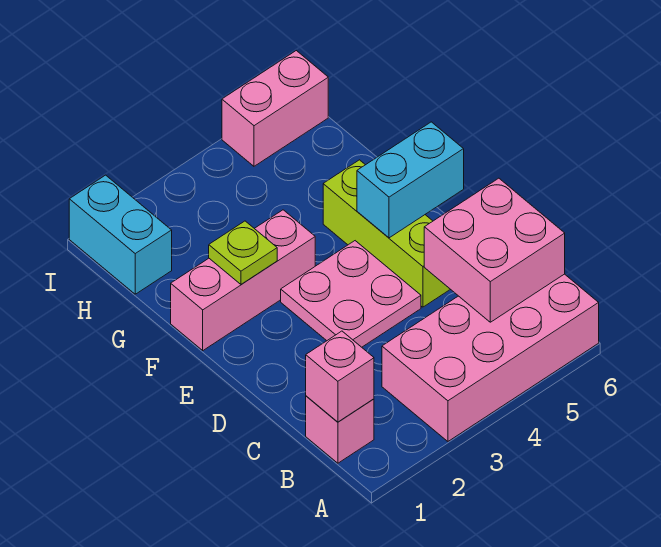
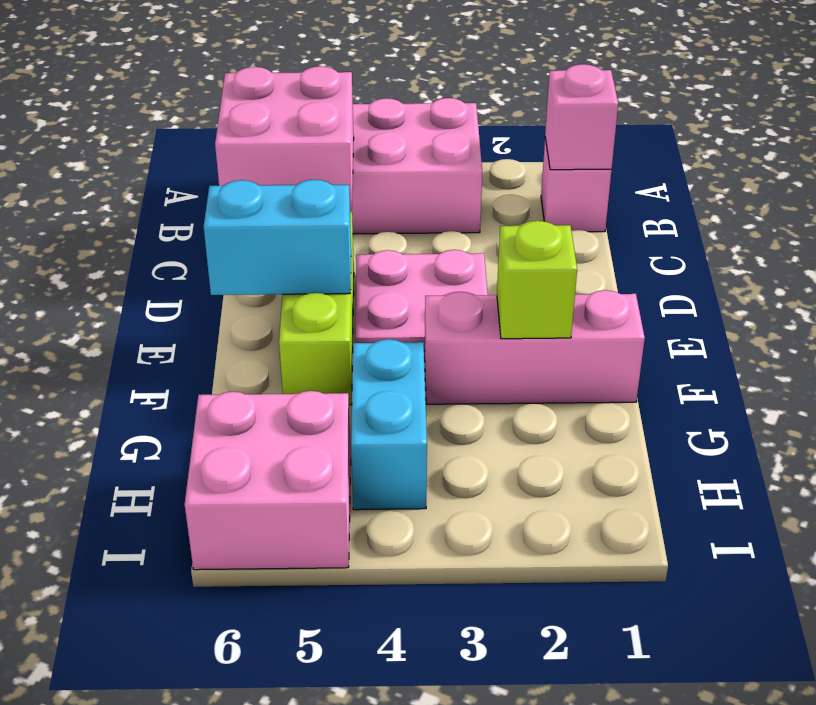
lime plate F2 level 2 -> lime brick F2 level 2
cyan brick H1:I1 level 1 -> cyan brick G4:H4 level 1
pink brick I5:I6 level 1 -> pink brick H5:I6 level 1

